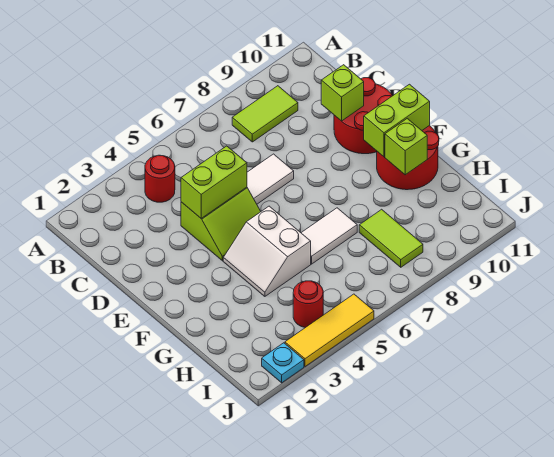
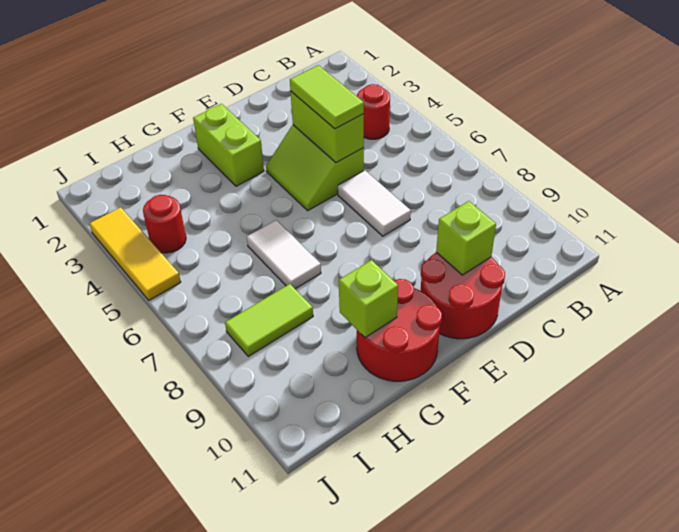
lime tile B8:B9 level 1 -> lime tile D4:D5 level 3
white slope F4:G5 level 1 top 5 -> none
lime brick F10:F11 level 2 -> lime brick F2:F3 level 1
cyan plate J2 level 1 -> none

